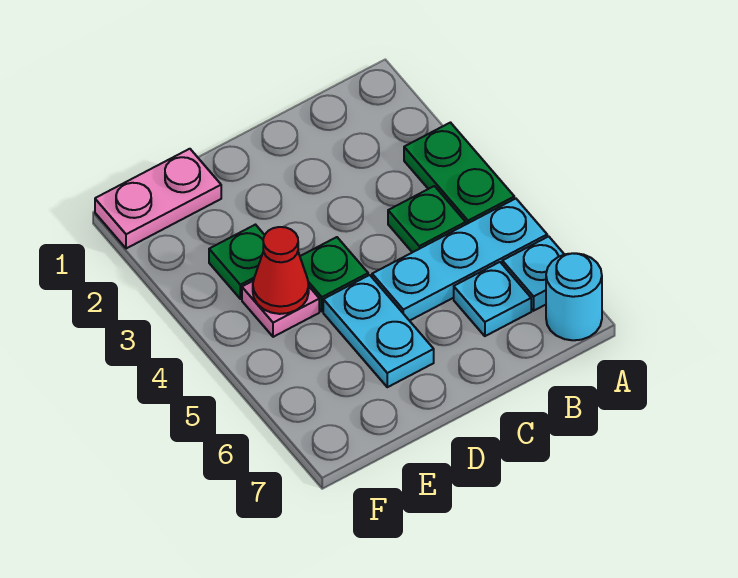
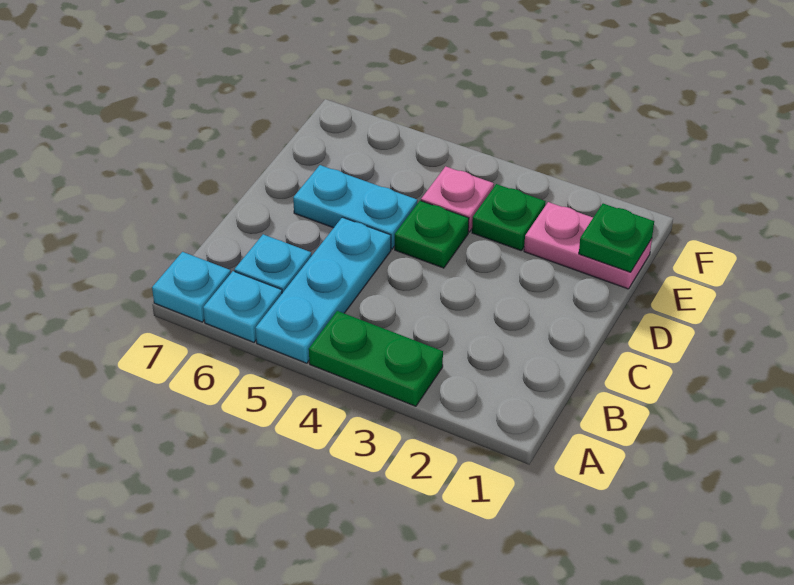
cyan round brick A7 level 1 -> cyan plate A7 level 1
green plate B4 level 1 -> green plate E1 level 2
pink plate E1:F1 level 1 -> pink plate E1:E2 level 1
red cone E4 level 2 -> none

